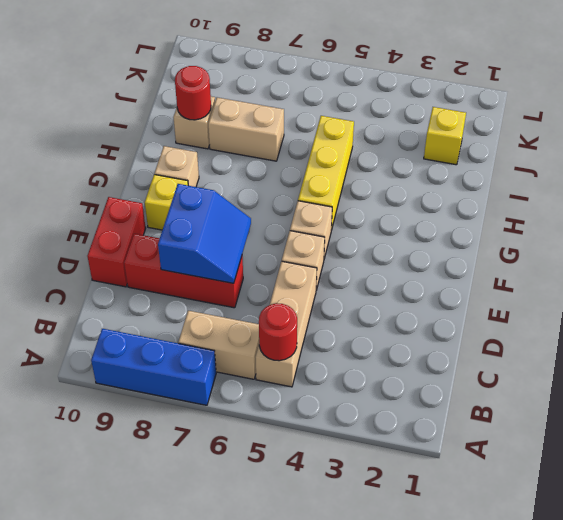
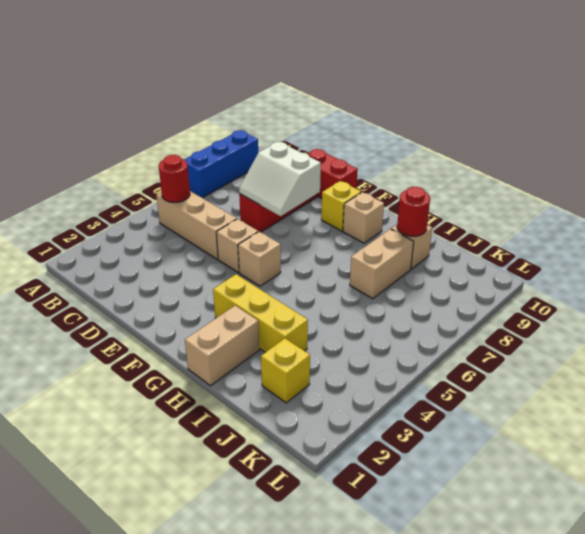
tan brick B6:B7 level 1 -> tan brick H1:H2 level 1
blue slope D7:E8 level 2 top 8 -> white slope D7:E8 level 2 top 8
yellow brick G5:I5 level 1 -> yellow brick G3:I3 level 1

